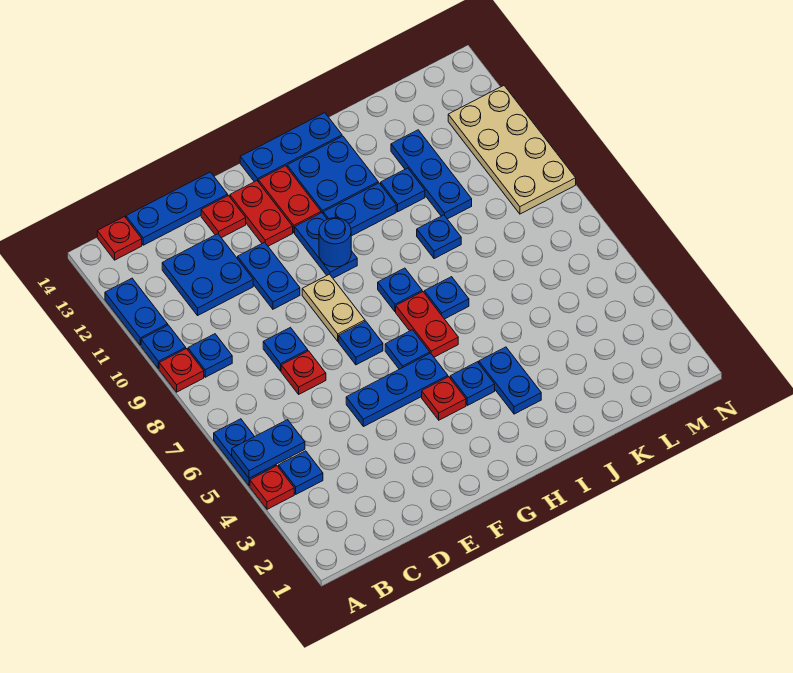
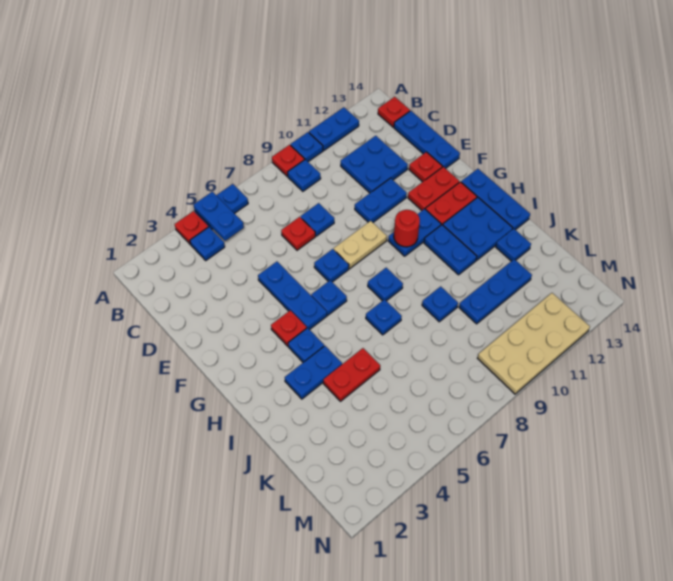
blue round brick G10 level 2 -> red round brick G10 level 2
red plate H6:H7 level 1 -> red plate J4:J5 level 1
blue plate J11 level 1 -> blue plate J13 level 1

